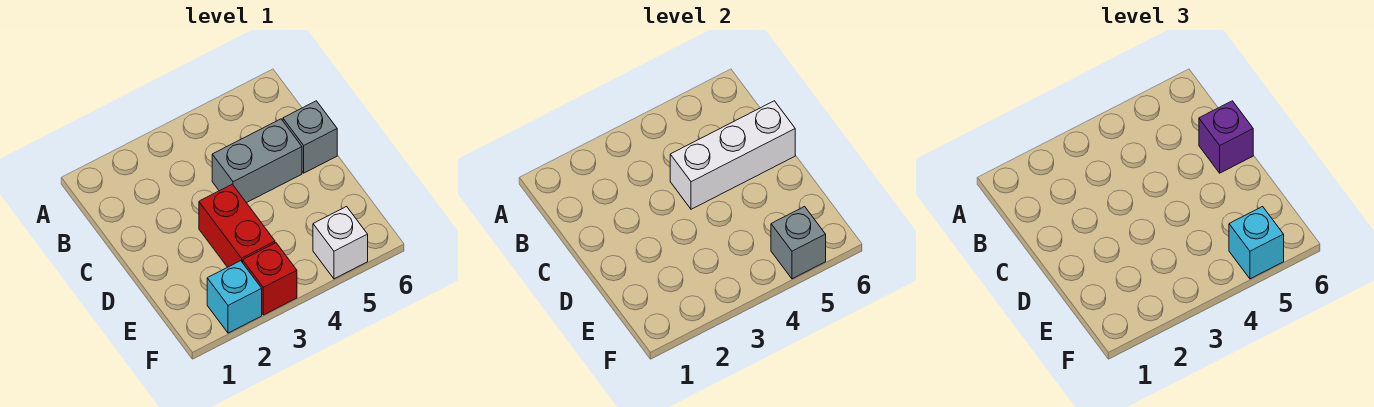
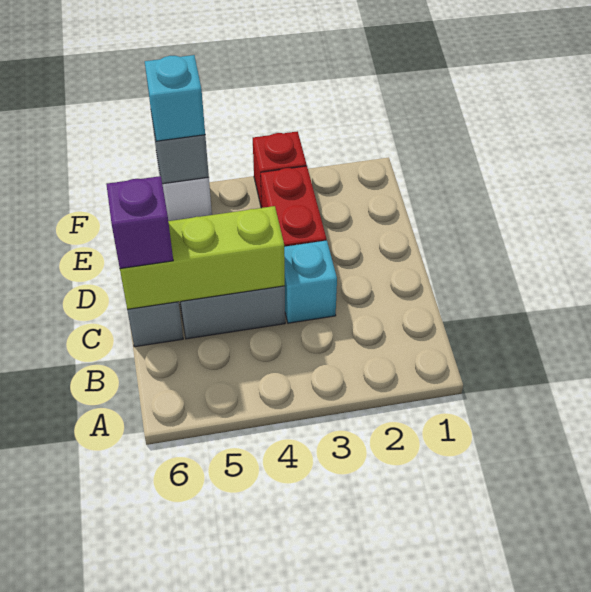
white brick C4:C6 level 2 -> lime brick C4:C6 level 2
cyan brick F2 level 1 -> cyan brick C3 level 1

